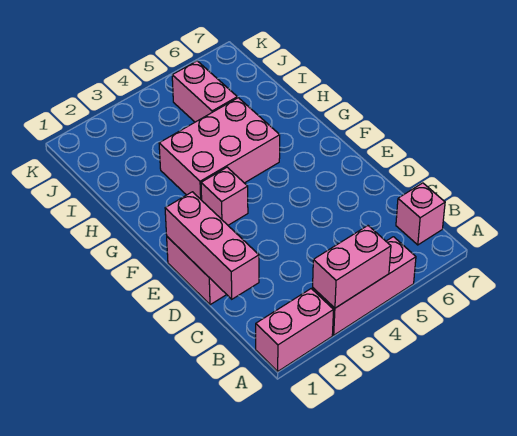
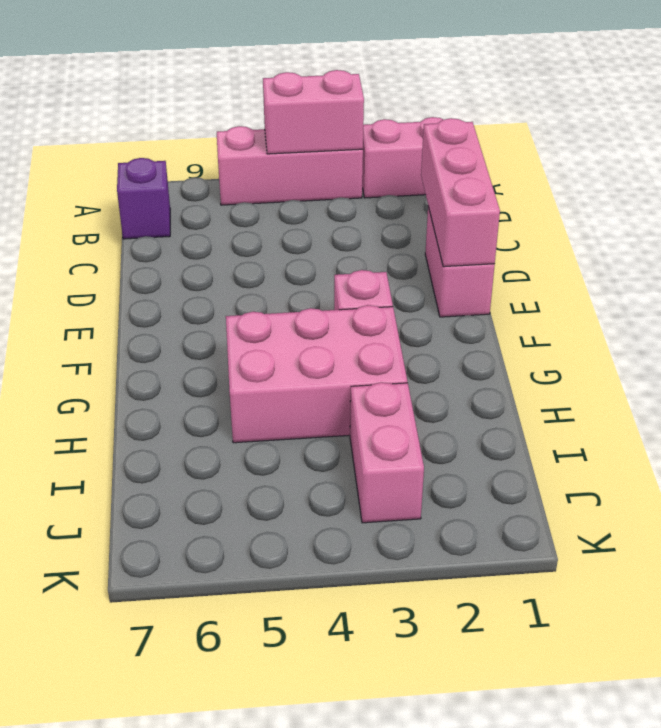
pink brick B7 level 1 -> purple brick B7 level 1
pink brick I5:J5 level 1 -> pink brick I3:J3 level 1

